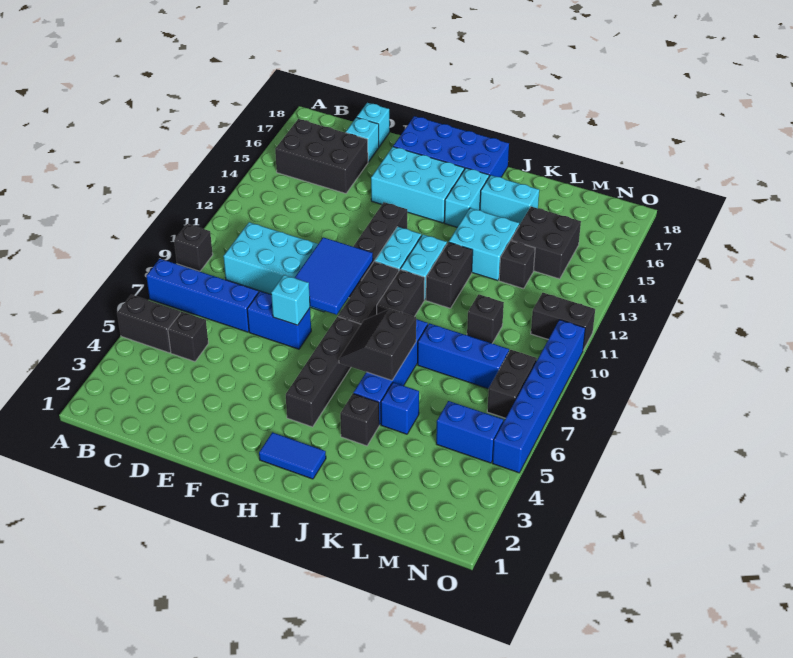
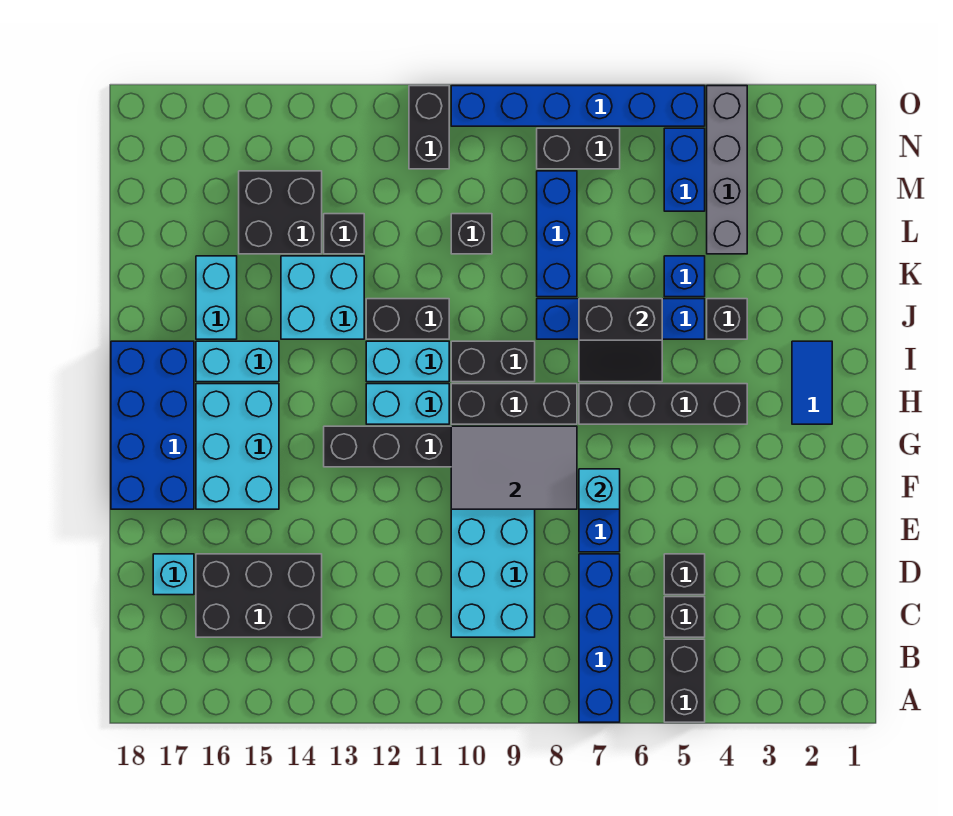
black brick A9 level 1 -> black brick D5 level 1
black brick B15:D16 level 1 -> black brick C14:D16 level 1
cyan brick D18 level 1 -> none
blue tile F8:G10 level 2 -> grey tile F8:G10 level 2
none -> grey brick L4:O4 level 1

